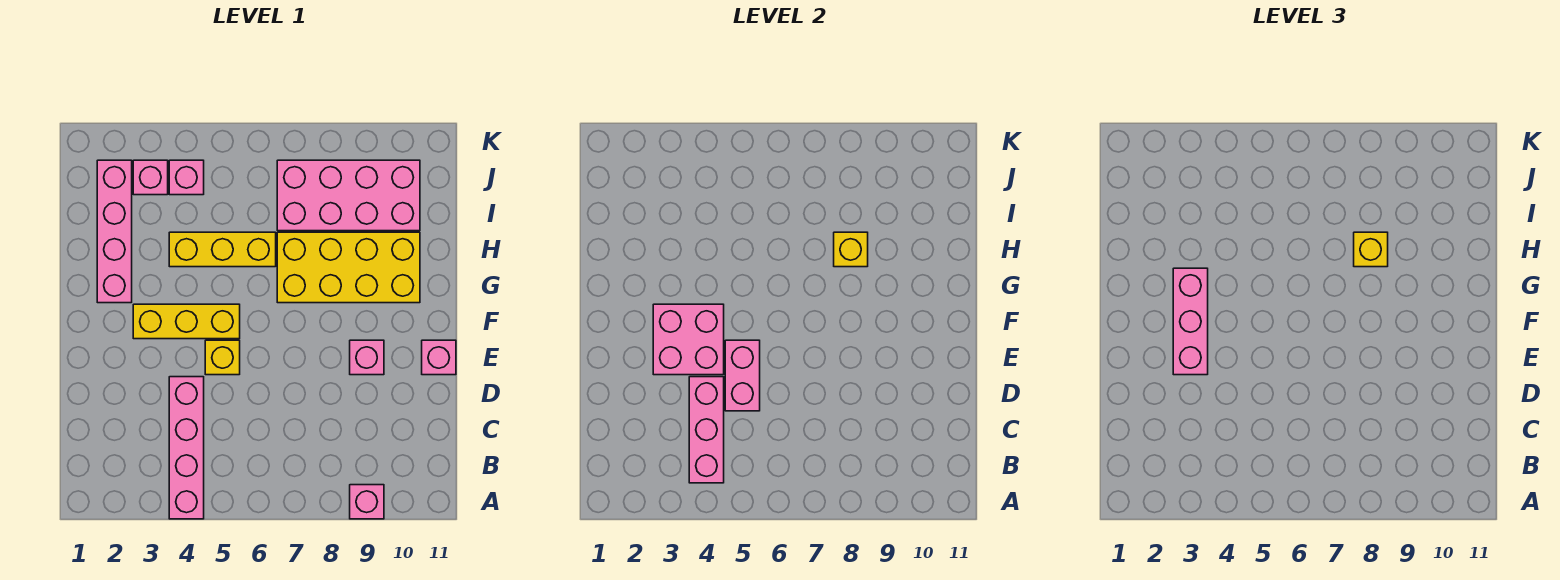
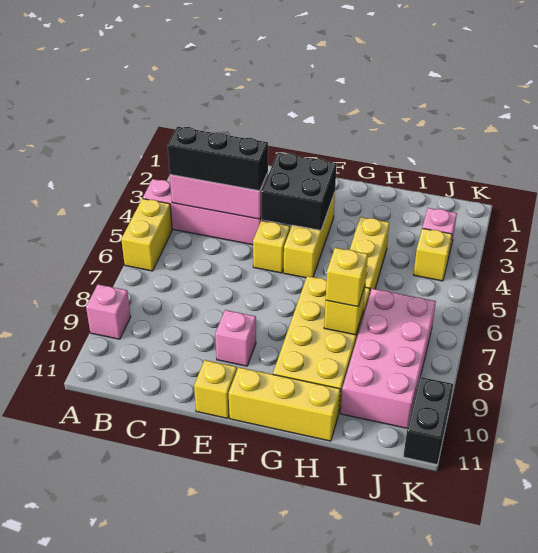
none -> yellow brick A5:A6 level 1
none -> black brick B4:D4 level 3
pink brick D5:E5 level 2 -> none
pink brick E3:F4 level 2 -> black brick E3:F4 level 2
pink brick E3:G3 level 3 -> none
pink brick E11 level 1 -> yellow brick E11 level 1
none -> yellow brick F11:H11 level 1
pink brick G2:J2 level 1 -> none
pink brick J4 level 1 -> yellow brick J4 level 1
none -> black brick K10:K11 level 1

